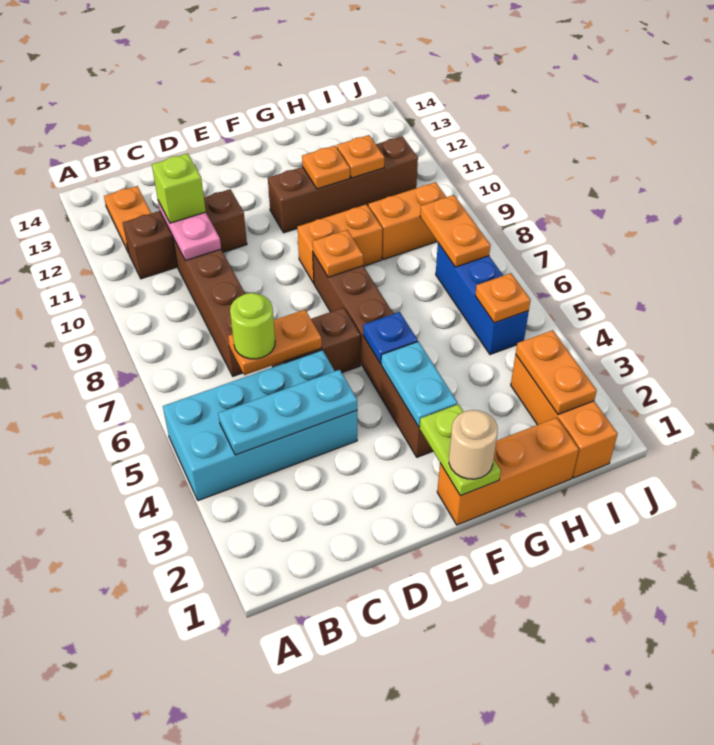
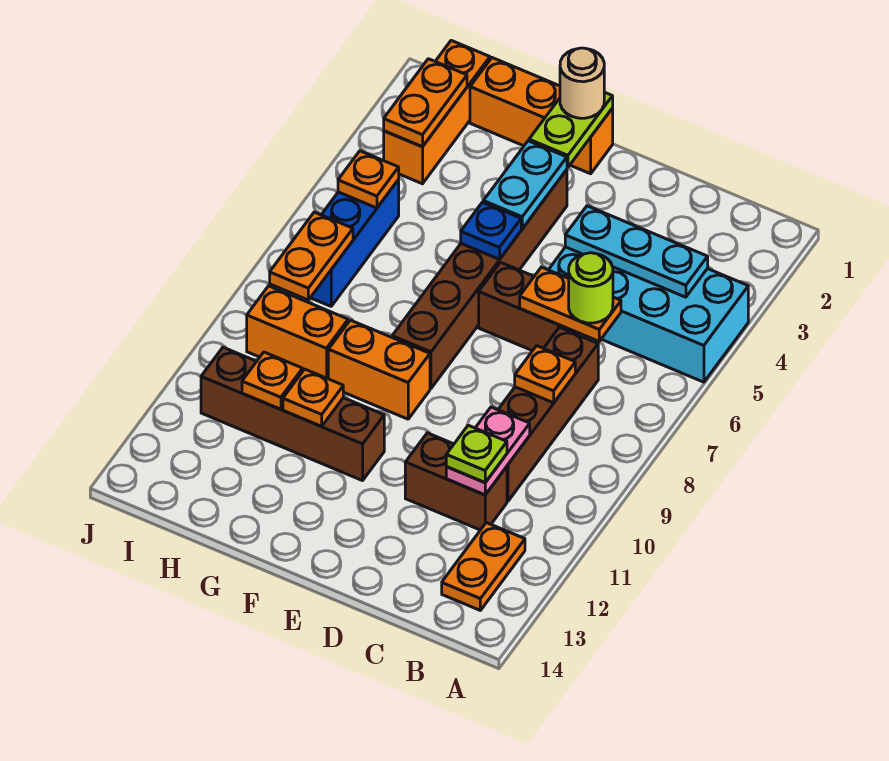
brown brick B11:D11 level 1 -> brown brick C11:D11 level 1
lime brick C11 level 3 -> lime plate C11 level 3
orange plate F8 level 2 -> orange plate C8 level 2

